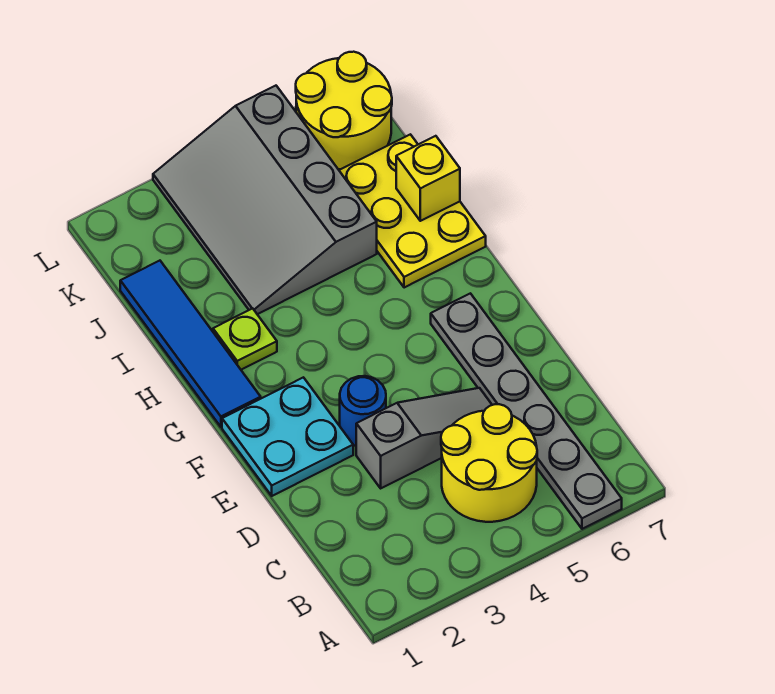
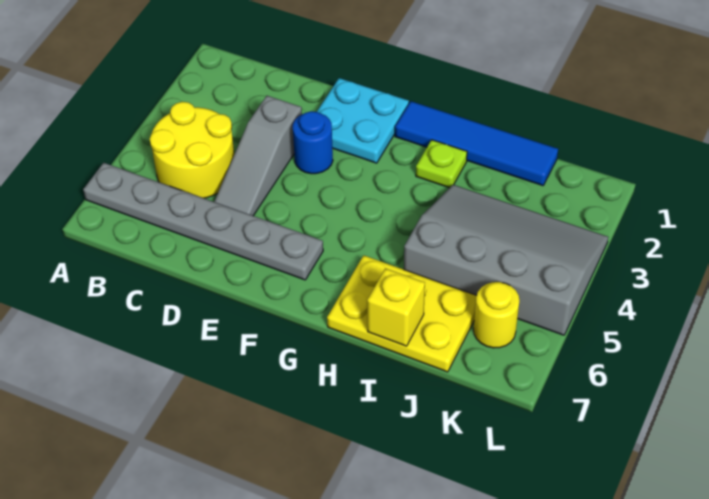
yellow round brick K6:L7 level 1 -> yellow round brick K6 level 1

